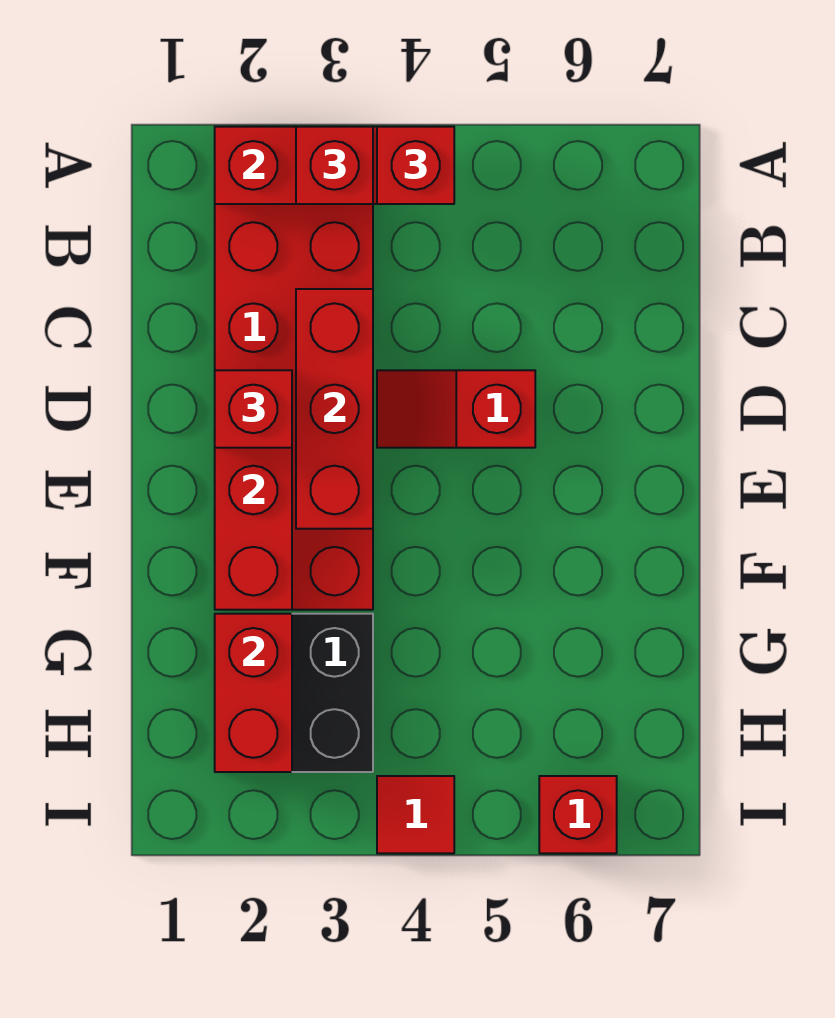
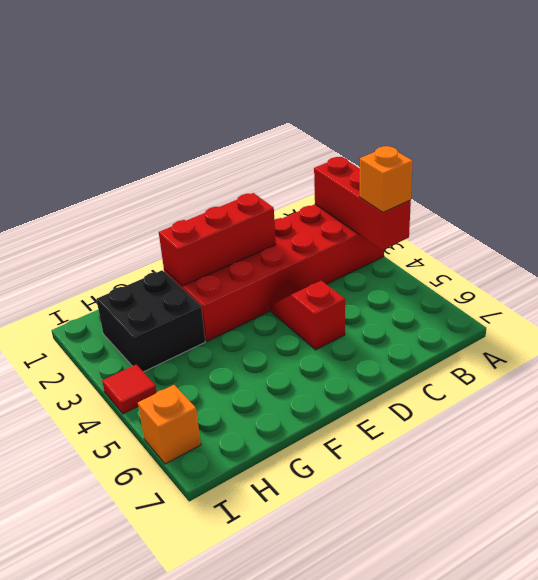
red brick A3 level 3 -> none
red brick A4 level 3 -> orange brick A4 level 3
red brick C3:E3 level 2 -> none
red brick D2 level 3 -> none
red brick G2:H2 level 2 -> none
red brick I6 level 1 -> orange brick I6 level 1

